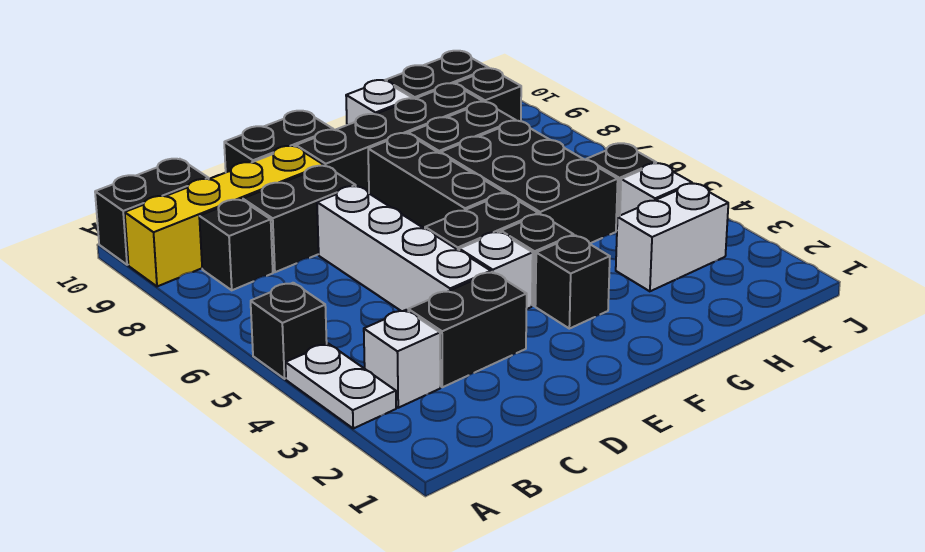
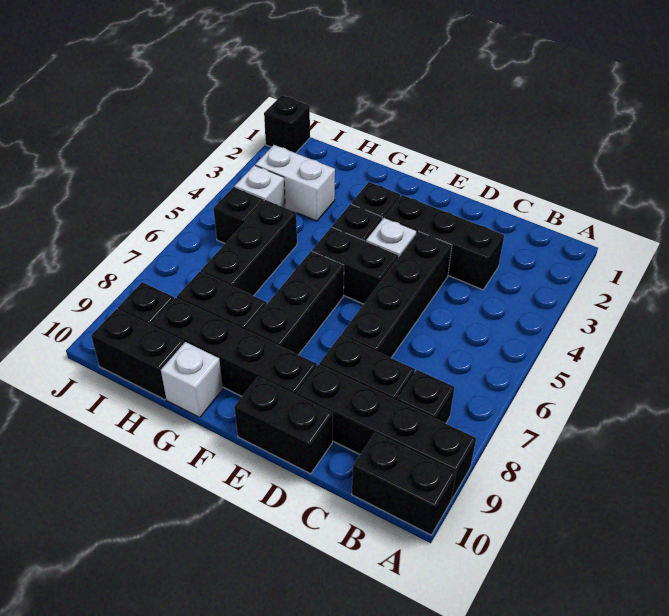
white plate A3:A4 level 1 -> none
black brick A5 level 1 -> black brick J1 level 1
yellow brick A9:D9 level 1 -> black brick A9:D9 level 1
white brick B3 level 1 -> none
black brick C3:D3 level 1 -> black brick C3:E3 level 1
white brick D4:D7 level 1 -> black brick D4:D7 level 1
black brick G5:H7 level 1 -> black brick H5:H7 level 1

